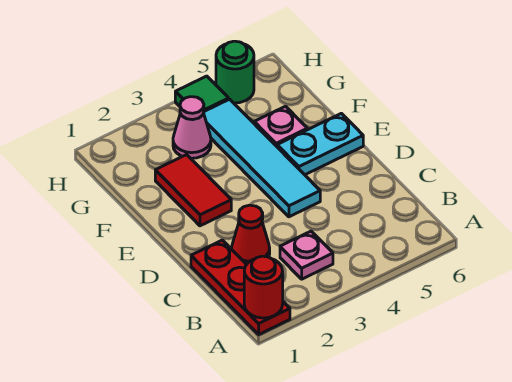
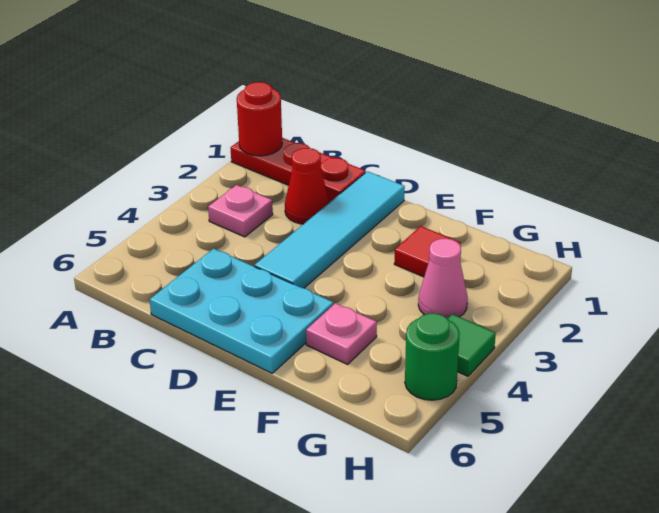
cyan tile D4:G4 level 1 -> cyan tile D1:D4 level 1
red tile E2:F2 level 1 -> red tile F2 level 1
cyan plate E5:E6 level 1 -> cyan plate C5:E6 level 1

